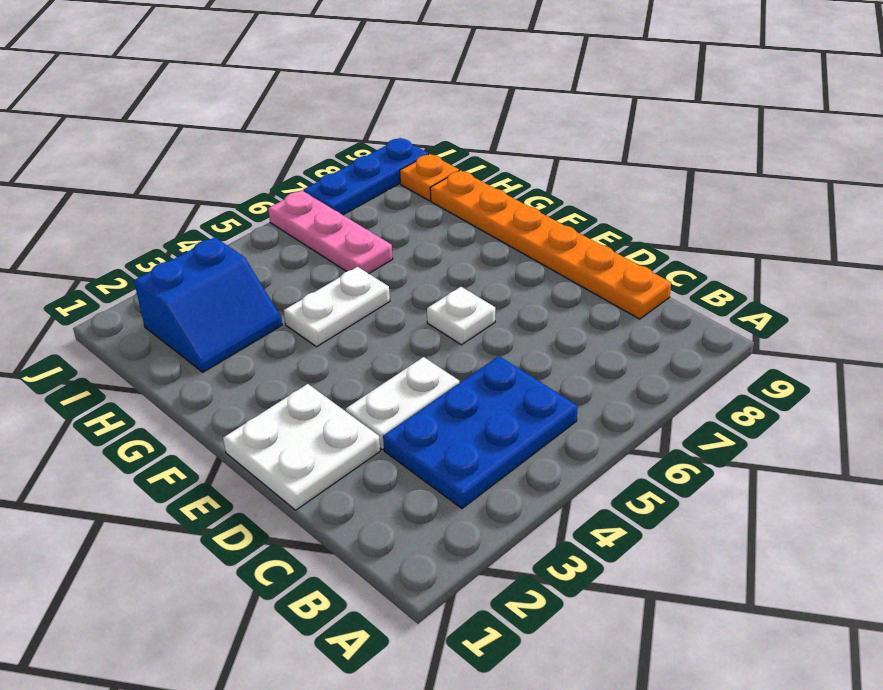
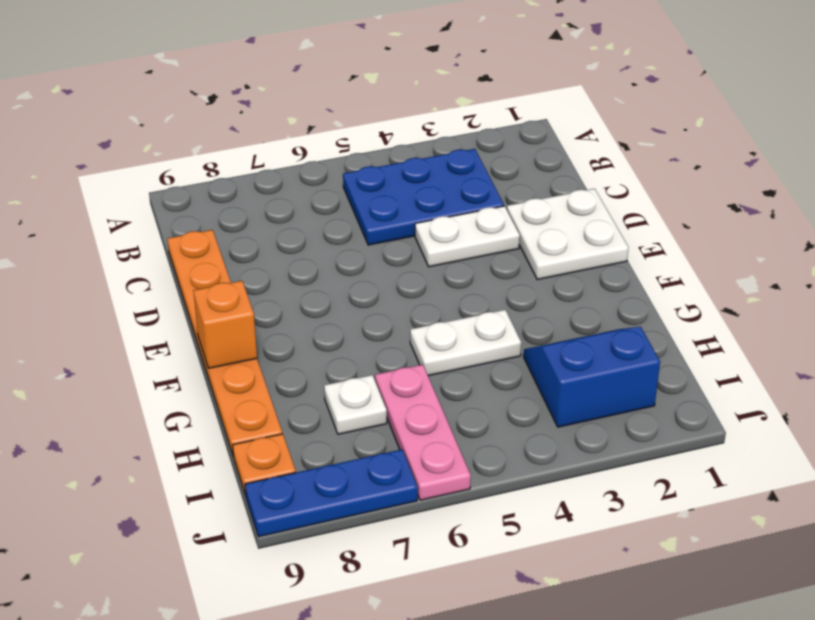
white plate E6 level 1 -> white plate H7 level 1
none -> orange brick F9 level 2

